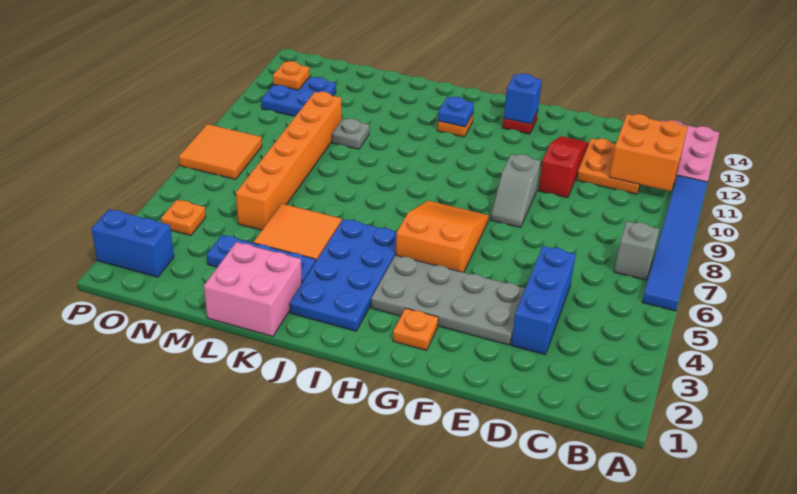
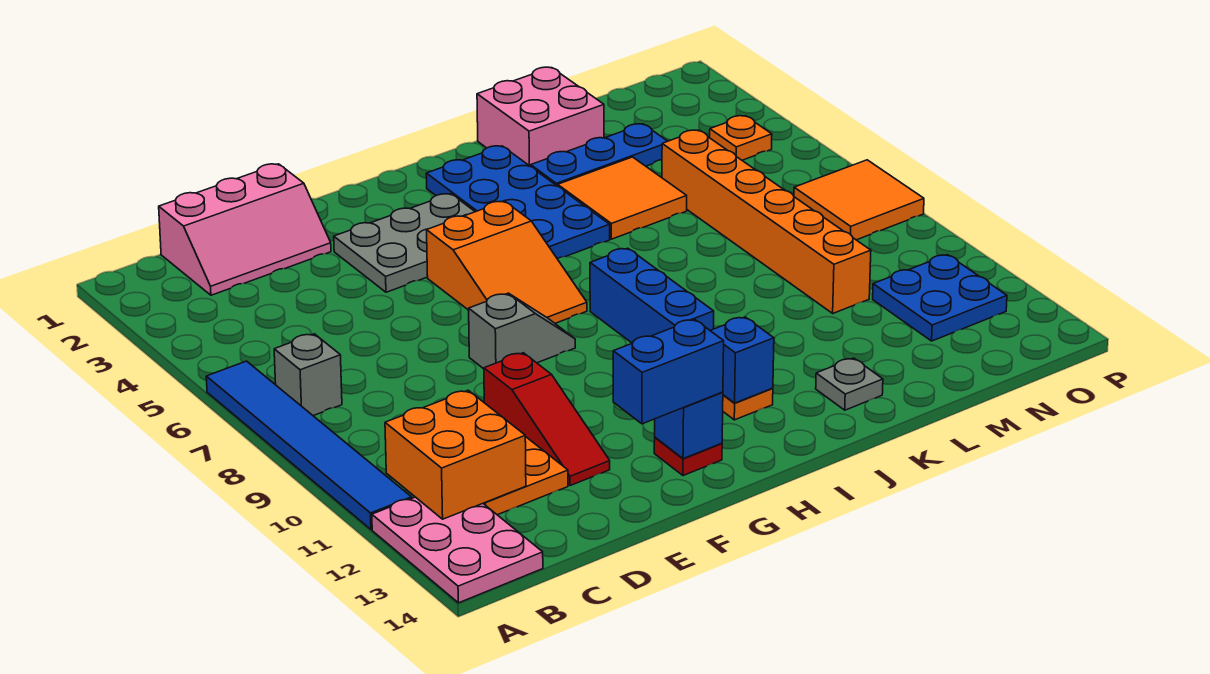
none -> pink slope C1:E2 level 1 top 1
blue brick D3:D5 level 1 -> blue brick I8:I10 level 1
grey plate E3:H4 level 1 -> grey plate F3:H4 level 1
grey slope F8:F9 level 1 top 9 -> grey slope F8:G8 level 1 top F
orange plate G2 level 1 -> none
blue plate I12 level 2 -> blue brick I12 level 2
grey plate L10 level 1 -> grey plate K13 level 1
blue brick O2:P2 level 1 -> blue brick F13:G13 level 3
orange plate O12 level 2 -> none

